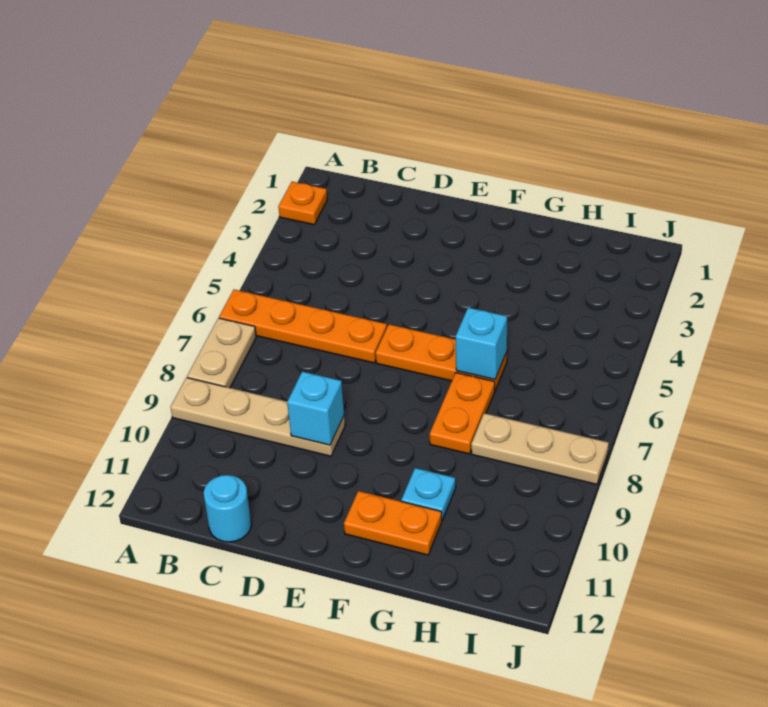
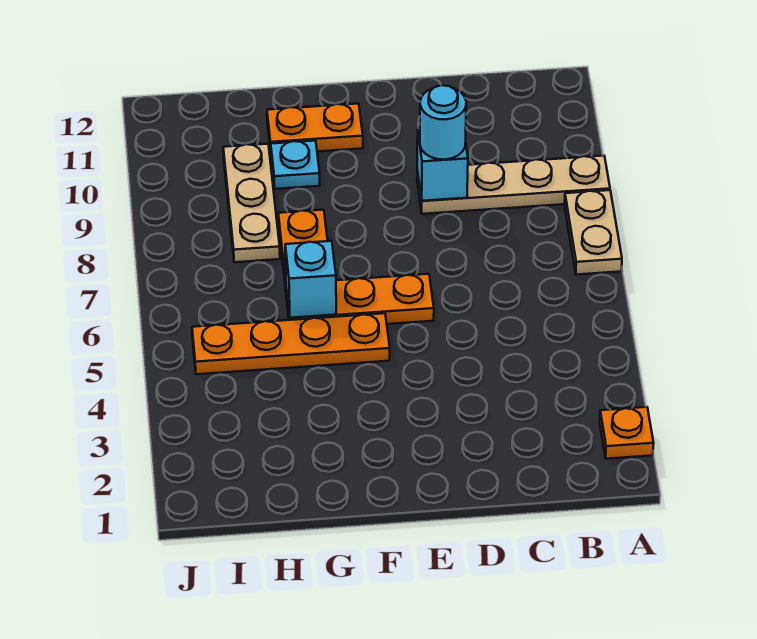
orange plate A6:D6 level 1 -> orange plate F5:I5 level 1
cyan round brick C12 level 1 -> cyan round brick D9 level 3
tan plate H8:J8 level 1 -> tan plate H8:H10 level 1

